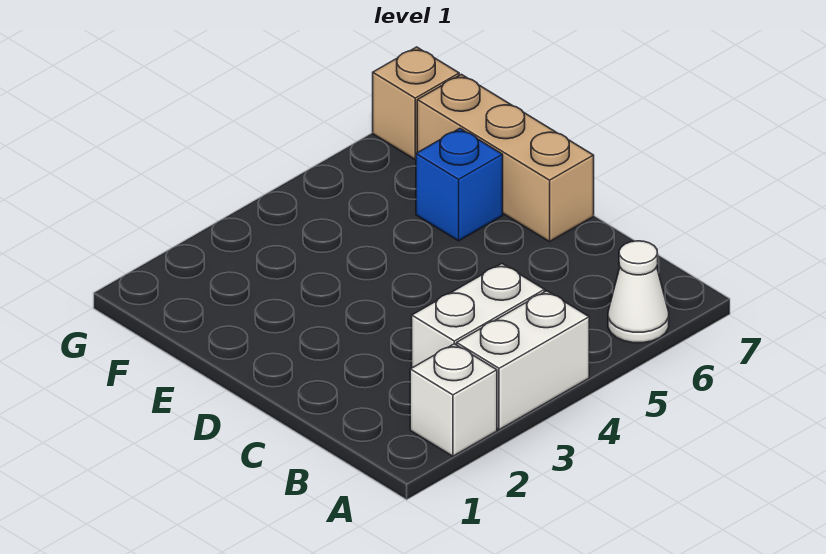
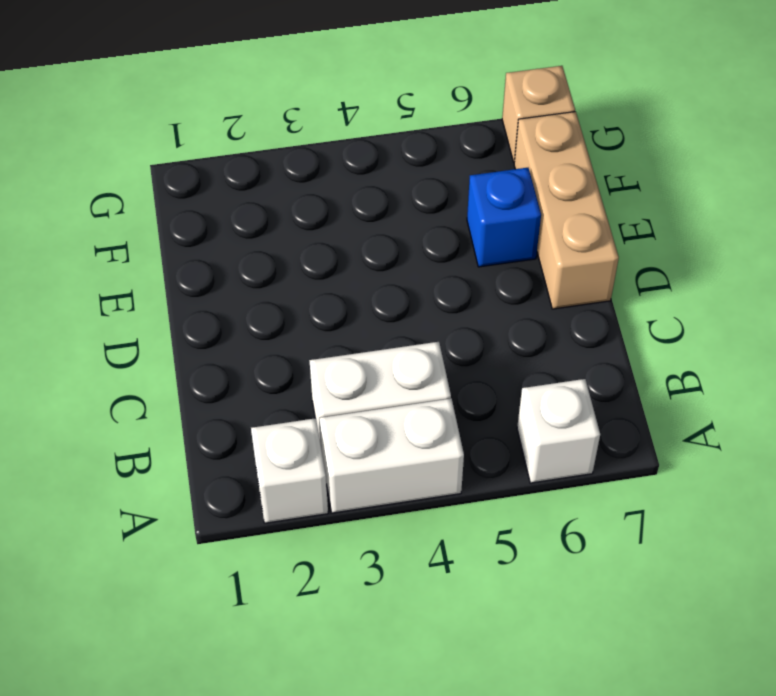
white cone A6 level 1 -> white brick A6 level 1

